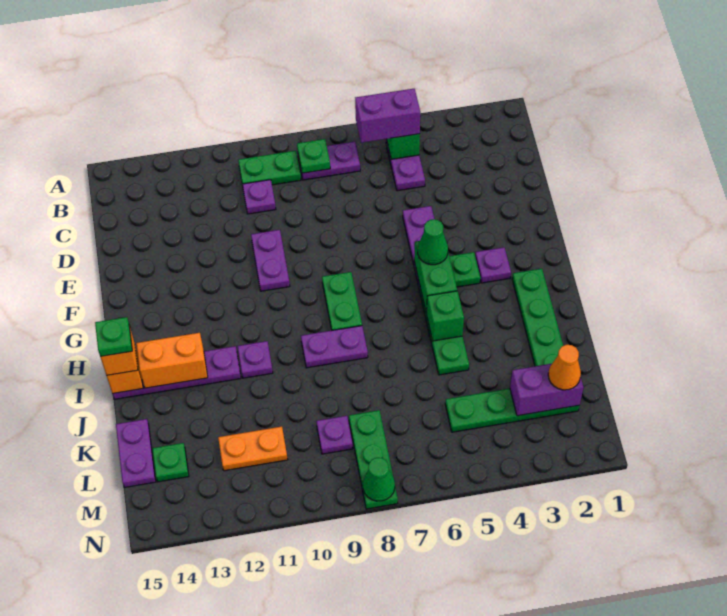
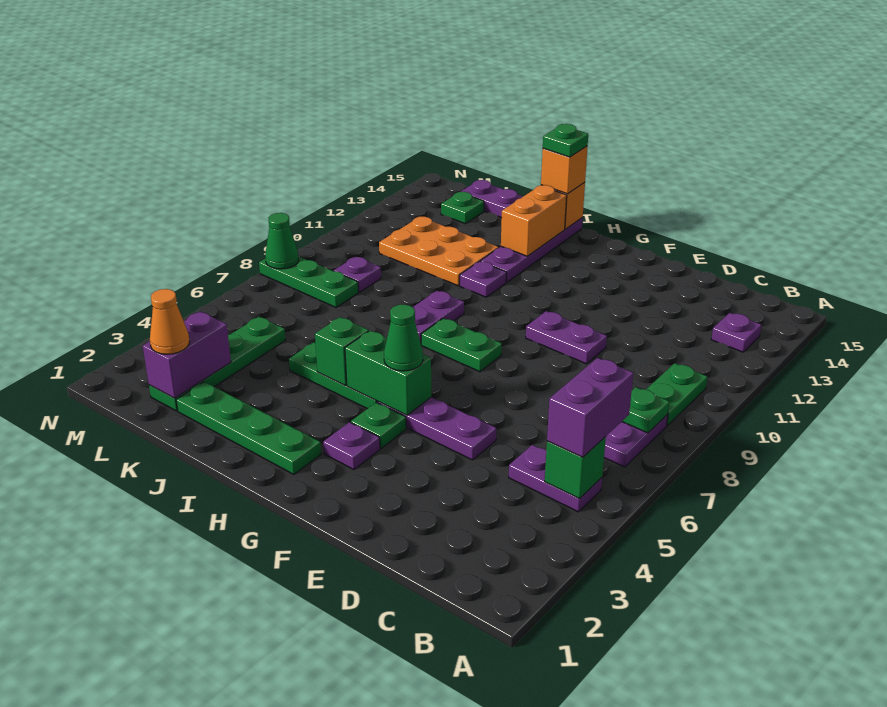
purple plate C10 level 1 -> purple plate B13 level 1
orange plate L11:L12 level 1 -> orange plate J11:L12 level 1

